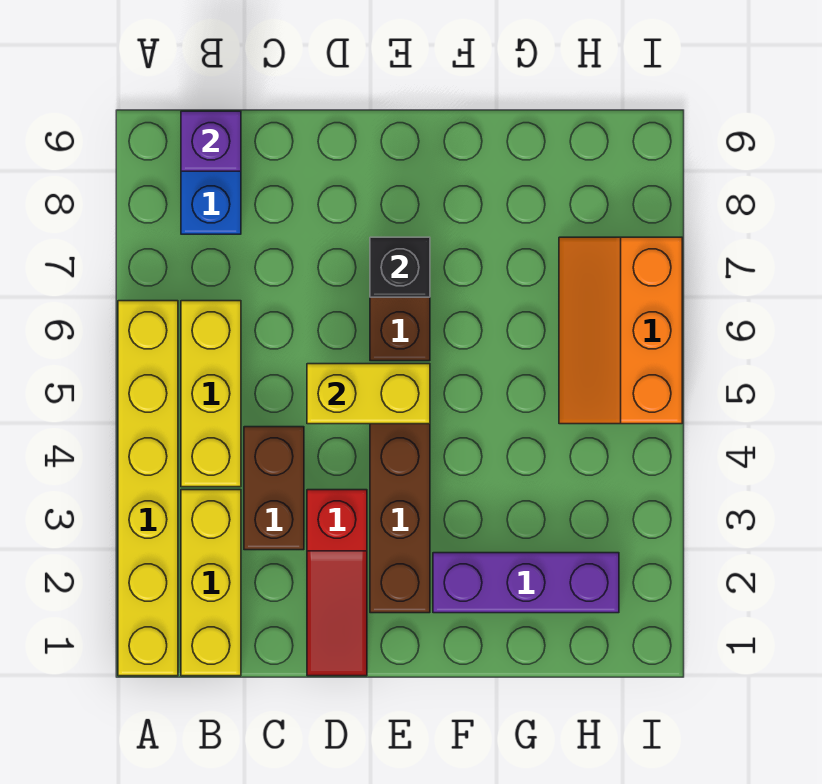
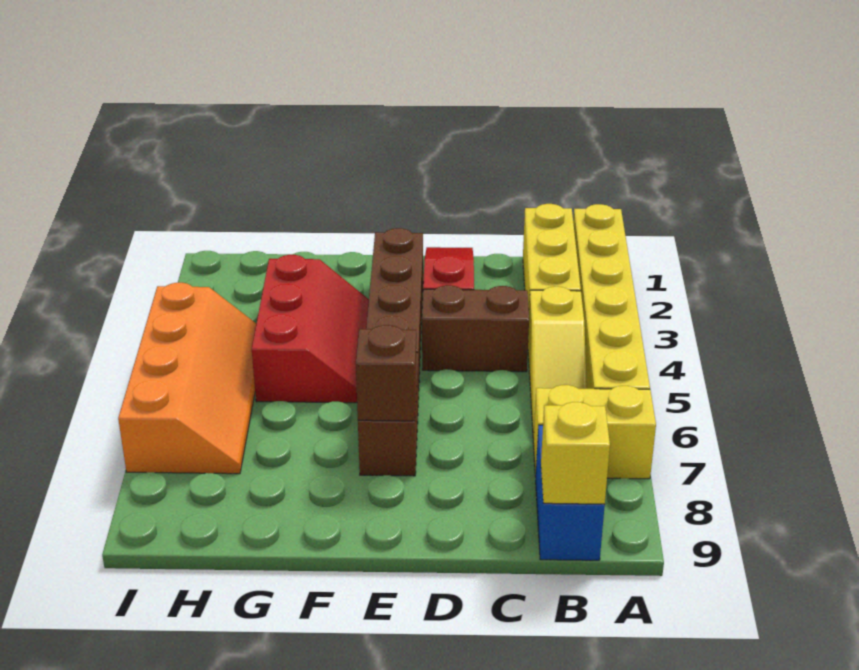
yellow brick B4:B6 level 1 -> yellow slope B4:B6 level 1 top 4
purple brick B9 level 2 -> yellow brick B9 level 2
brown brick C3:C4 level 1 -> brown brick C4:D4 level 1
yellow brick D5:E5 level 2 -> yellow brick A7:B7 level 1
black brick E7 level 2 -> brown brick E7 level 2
purple brick F2:H2 level 1 -> none
none -> red slope F3:G5 level 1 top G
orange slope H5:I7 level 1 top I -> orange slope H4:I7 level 1 top I

